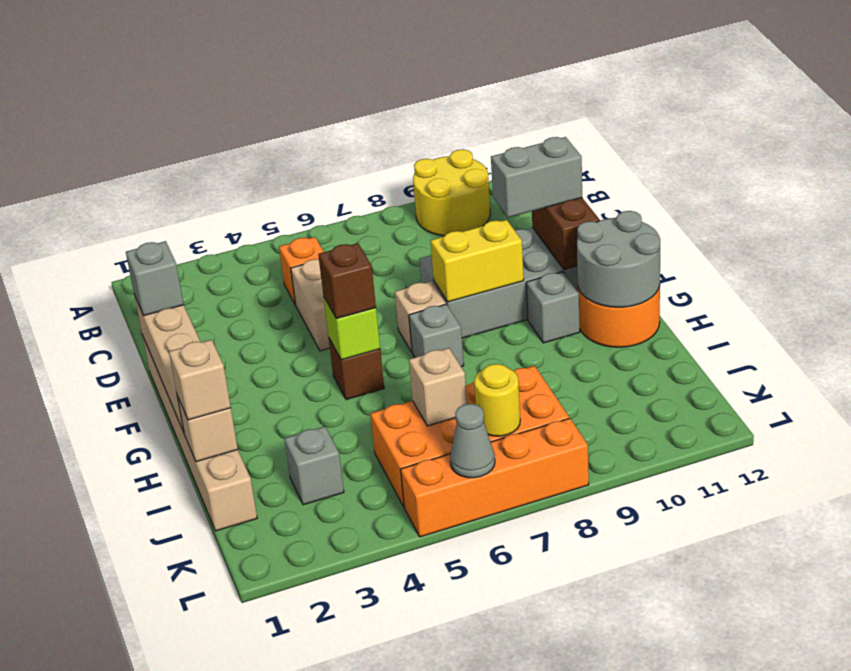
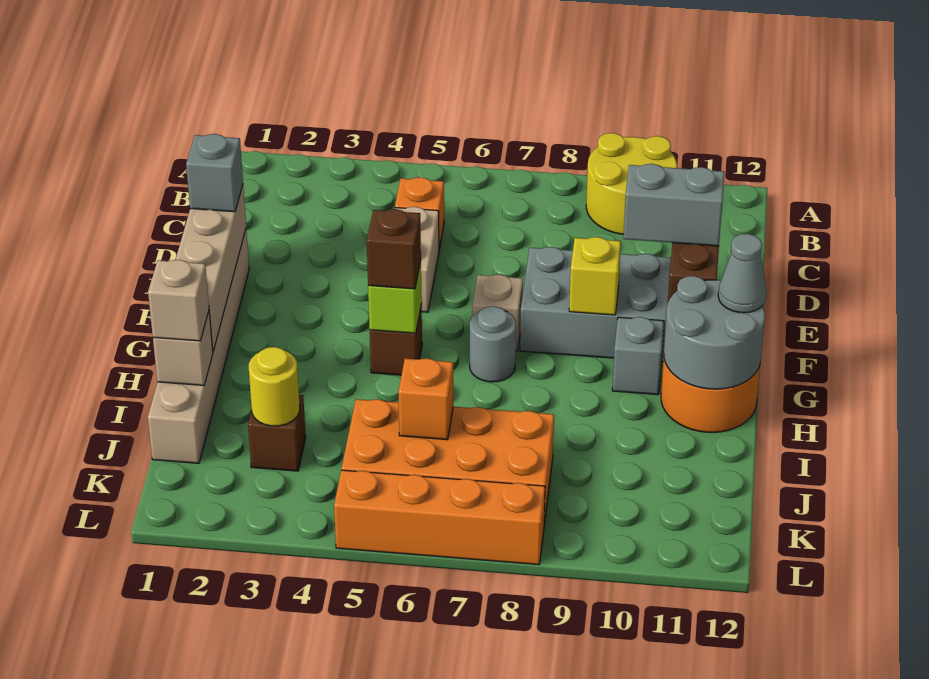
yellow brick F8:F9 level 2 -> yellow brick F9 level 2
grey brick G7 level 1 -> grey round brick G7 level 1
grey brick J3 level 1 -> brown brick J3 level 1
tan brick J6 level 2 -> orange brick J6 level 2
yellow round brick K7 level 2 -> yellow round brick J3 level 2
grey cone L6 level 2 -> grey cone G12 level 3

